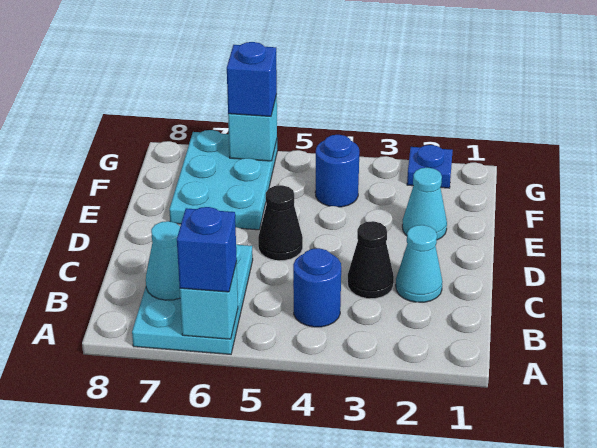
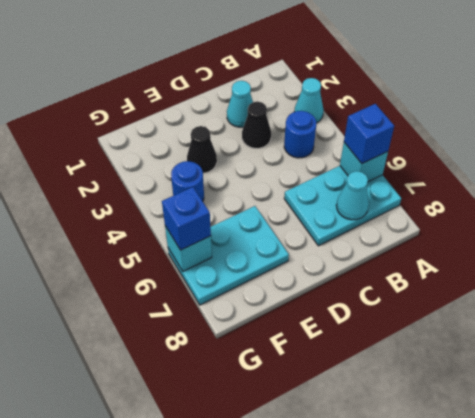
black cone D5 level 1 -> black cone E3 level 1
cyan cone E2 level 1 -> cyan cone A3 level 1
blue plate G2 level 1 -> none

